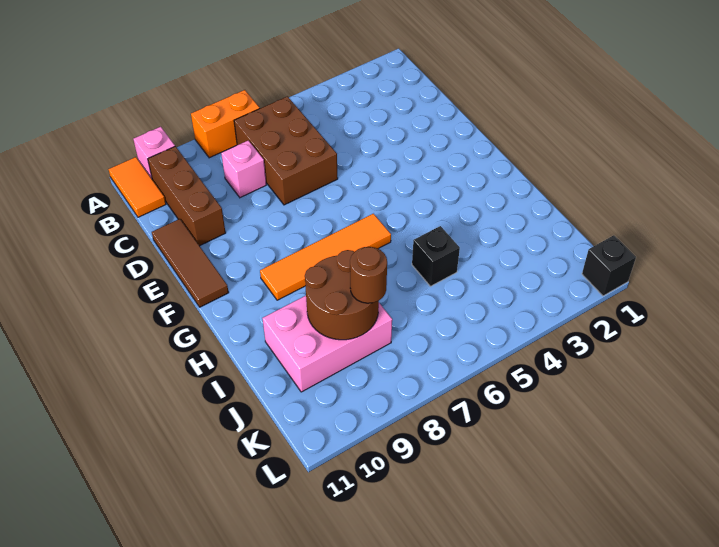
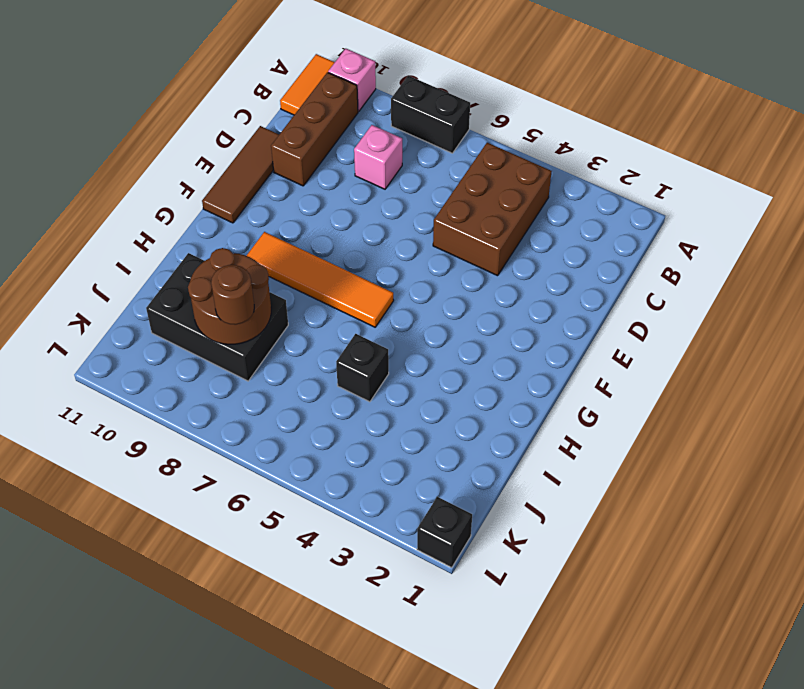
orange brick A7:A8 level 1 -> black brick A7:A8 level 1
brown brick B6:D7 level 1 -> brown brick B4:D5 level 1
pink brick I8:J10 level 1 -> black brick I8:J10 level 1

